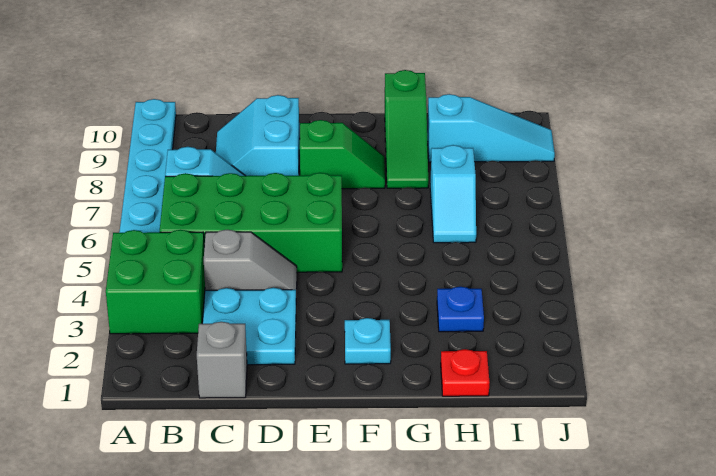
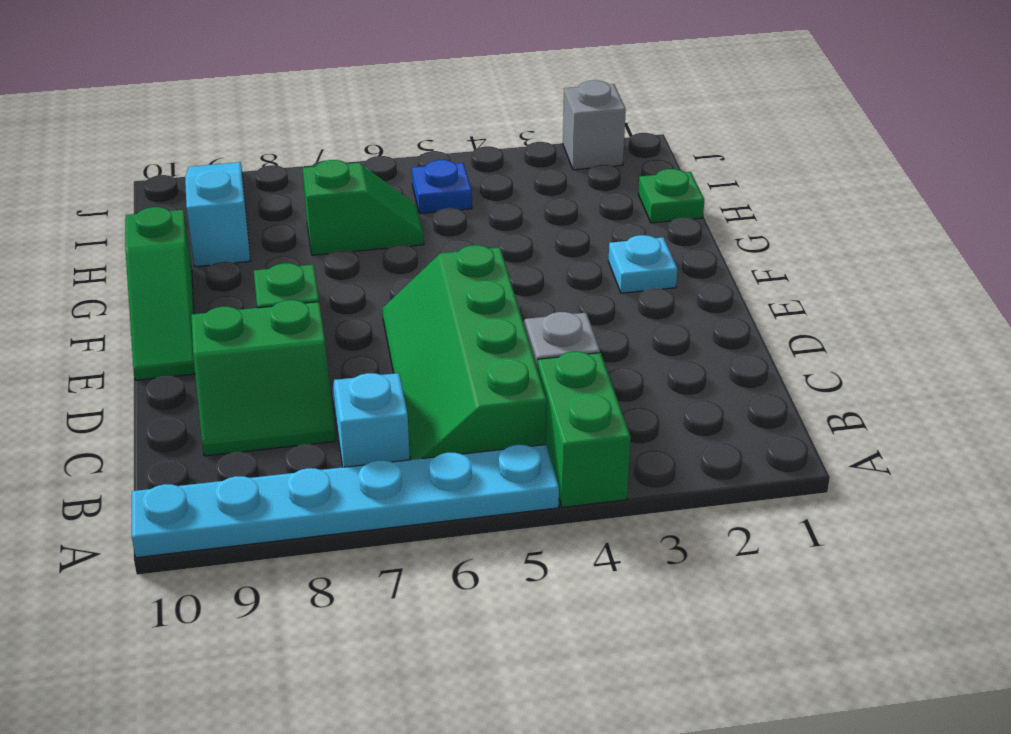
green brick A3:B4 level 1 -> green brick A4:B4 level 1
green brick B5:E6 level 1 -> green slope B5:E6 level 1 top 5
grey brick C1 level 1 -> grey brick J2 level 1
cyan plate C2:D3 level 1 -> none
cyan slope C8:D9 level 1 top D -> green slope C8:D9 level 1 top D
green slope G8:G10 level 1 top 10 -> green slope E10:G10 level 1 top G
red plate H1 level 1 -> green plate H1 level 1
blue plate H3 level 1 -> blue plate I5 level 1
cyan slope H6:H7 level 1 top 7 -> green slope H6:H7 level 1 top 7

